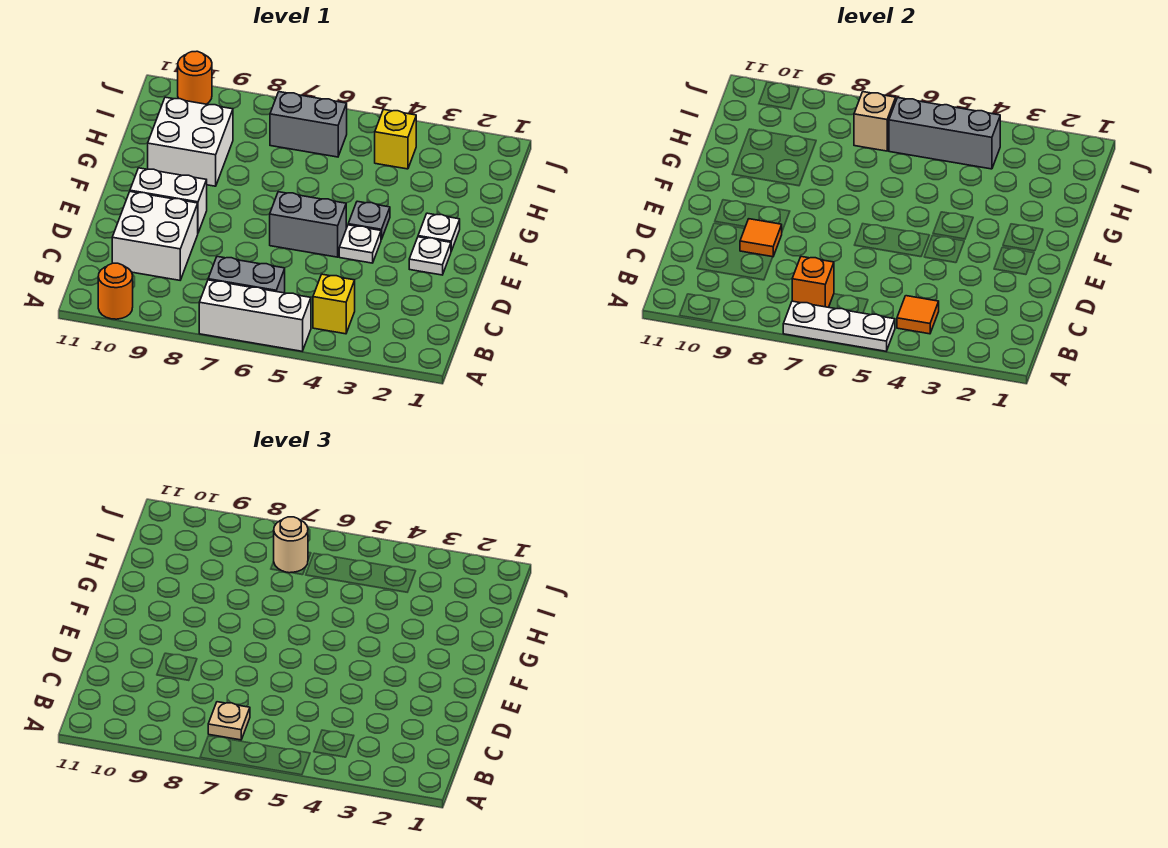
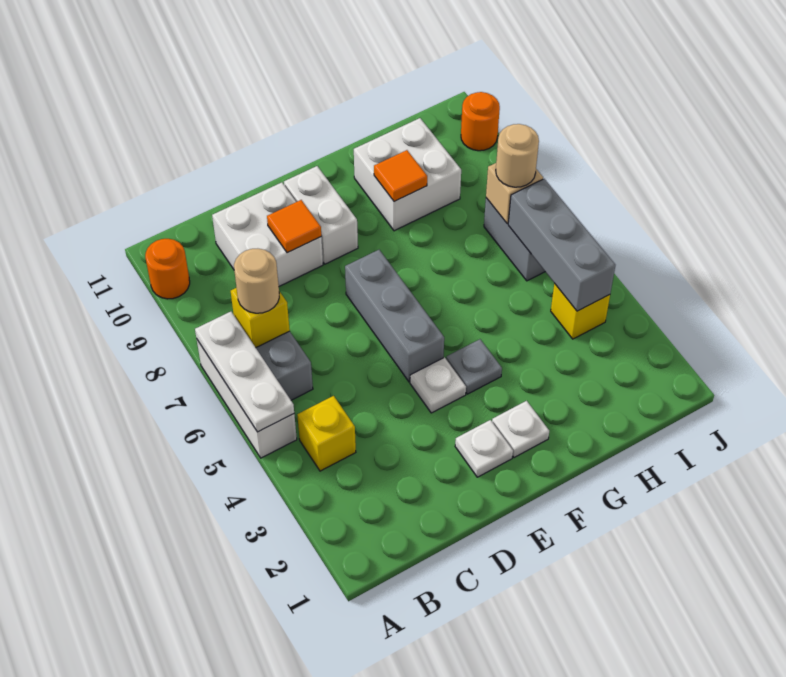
orange tile B4 level 2 -> orange tile G9 level 2
orange brick B7 level 2 -> yellow brick B7 level 2
tan plate B7 level 3 -> tan round brick B7 level 3
grey brick E5:E6 level 1 -> grey brick E5:E7 level 1

